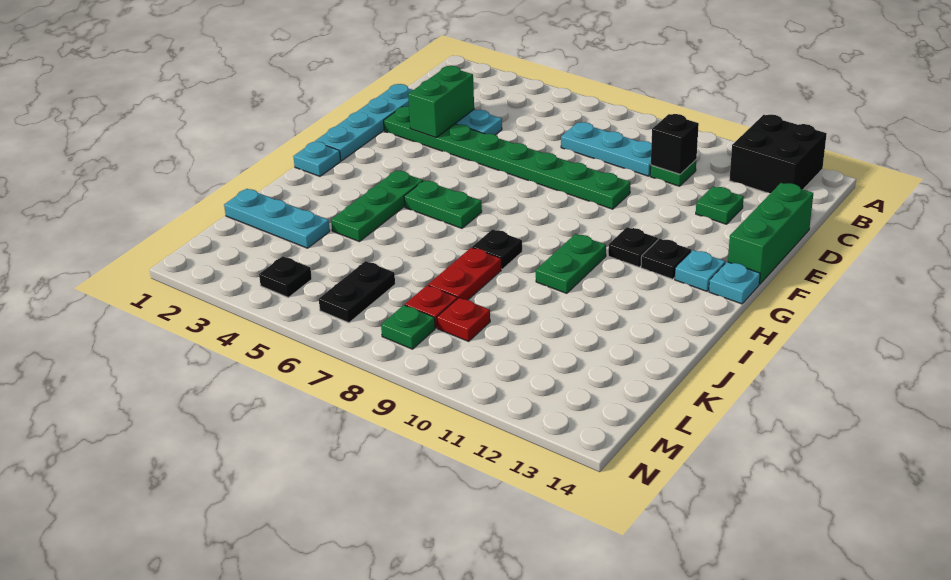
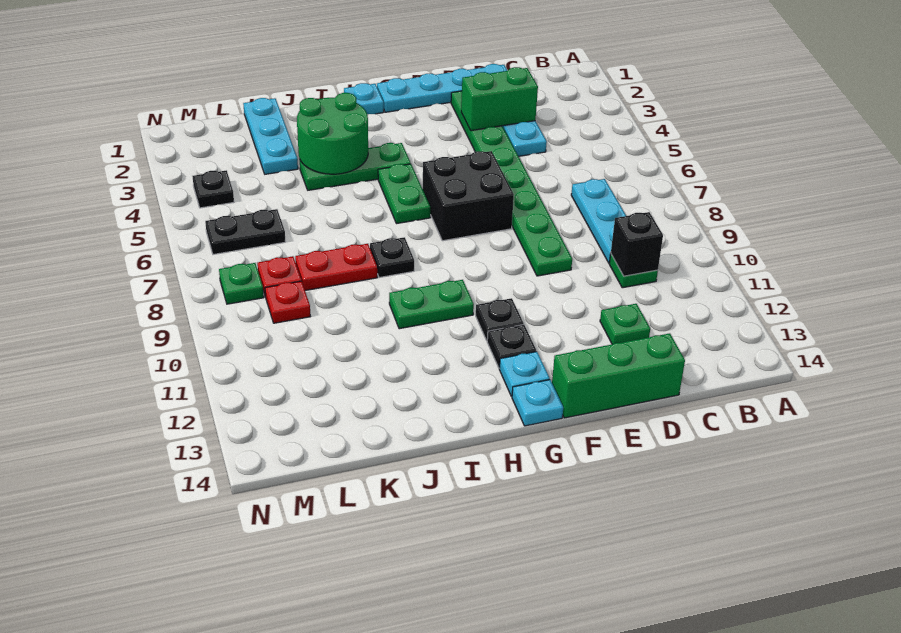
black brick A12:B13 level 1 -> black brick F6:G7 level 1
none -> green round brick I3:J4 level 2

